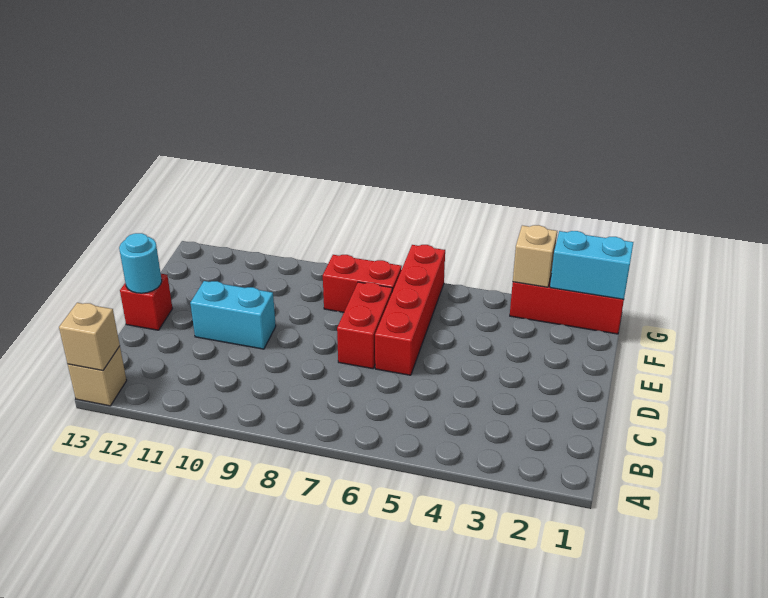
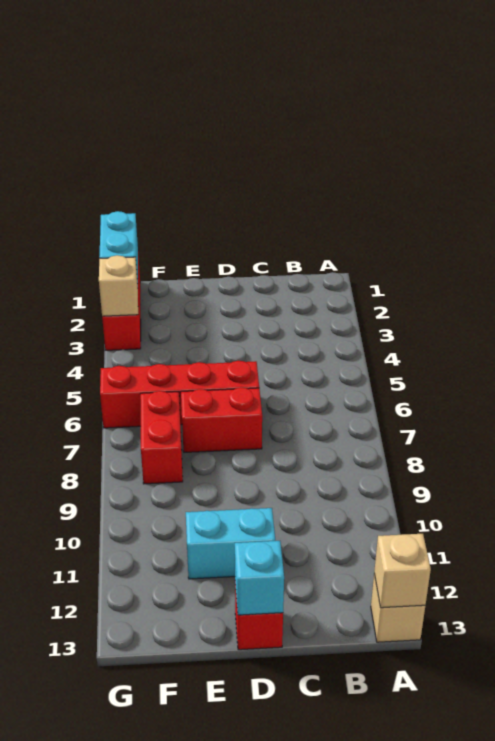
cyan brick D10:D11 level 1 -> cyan brick D11:E11 level 1
cyan round brick D13 level 2 -> cyan brick D13 level 2

